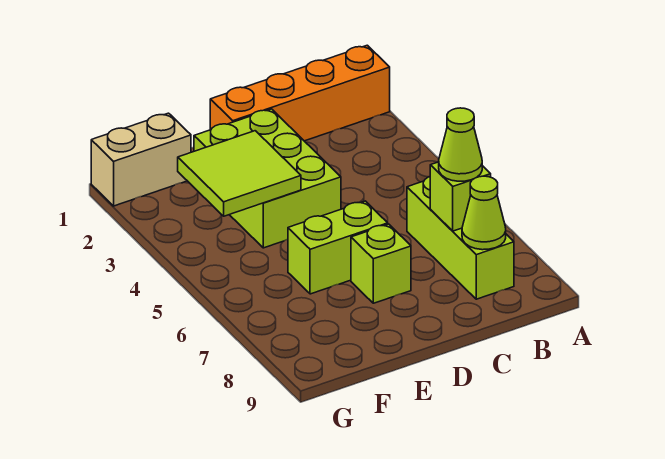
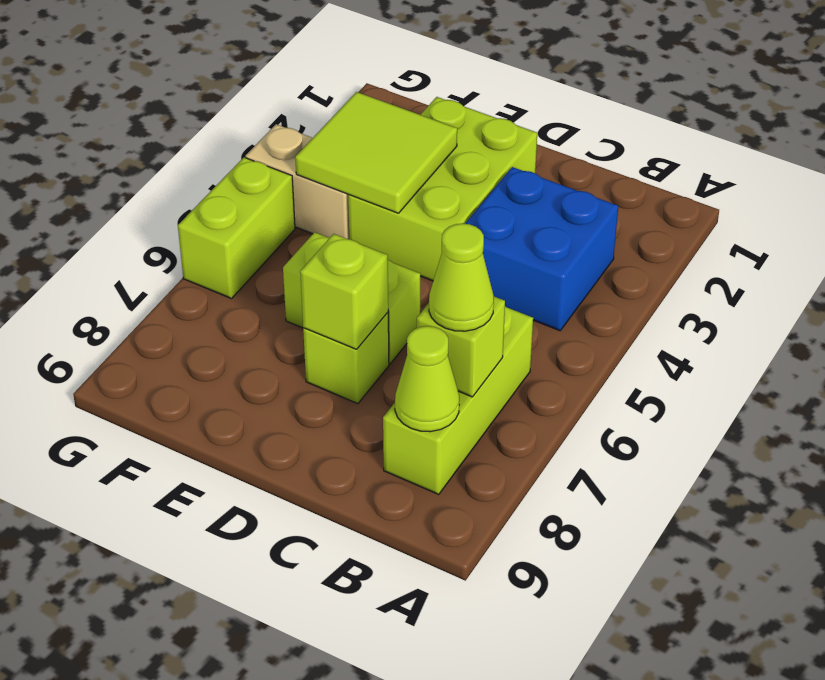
orange brick A1:D1 level 1 -> none
none -> blue brick B3:C4 level 1
none -> lime brick D7 level 2
tan brick F1:G1 level 1 -> tan brick F4:G4 level 1
none -> lime brick G5:G6 level 1

